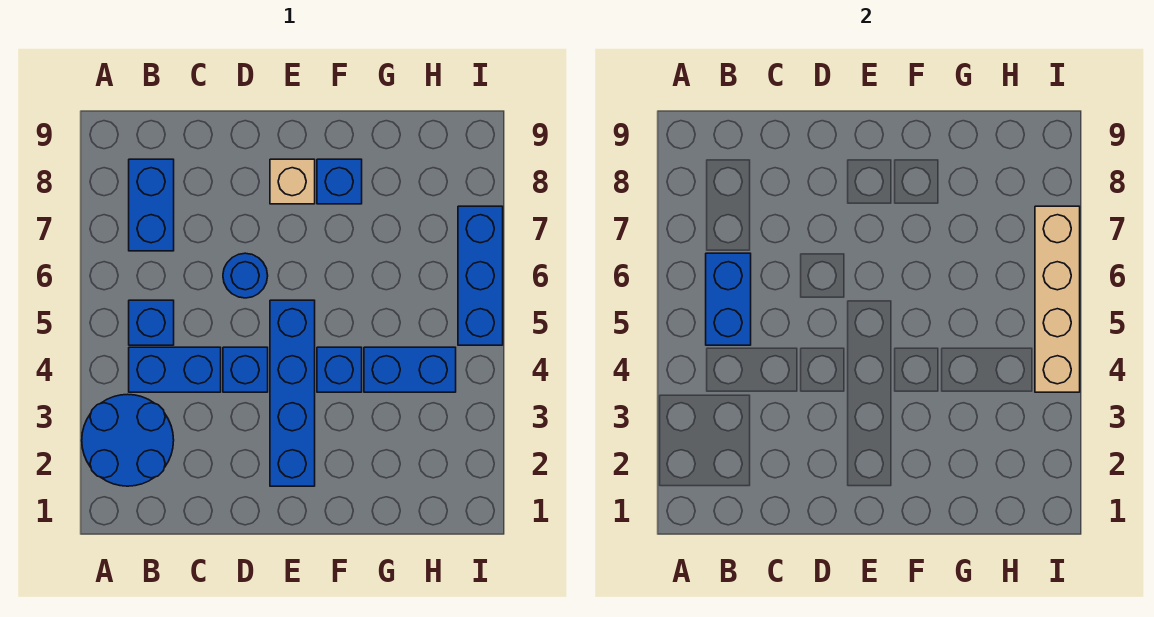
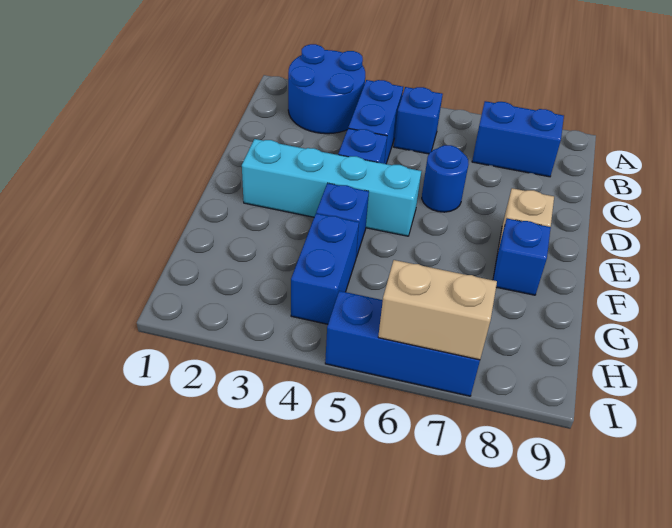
blue brick B5:B6 level 2 -> none
blue brick E2:E5 level 1 -> cyan brick E2:E5 level 1
tan brick I4:I7 level 2 -> tan brick I6:I7 level 2

